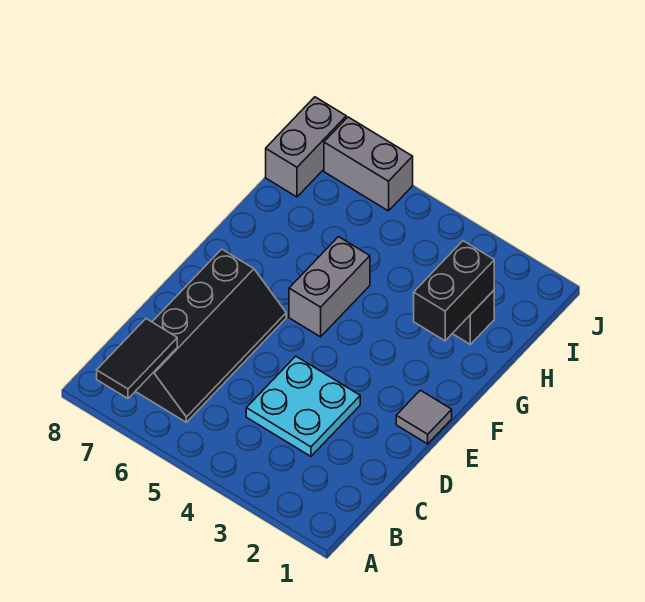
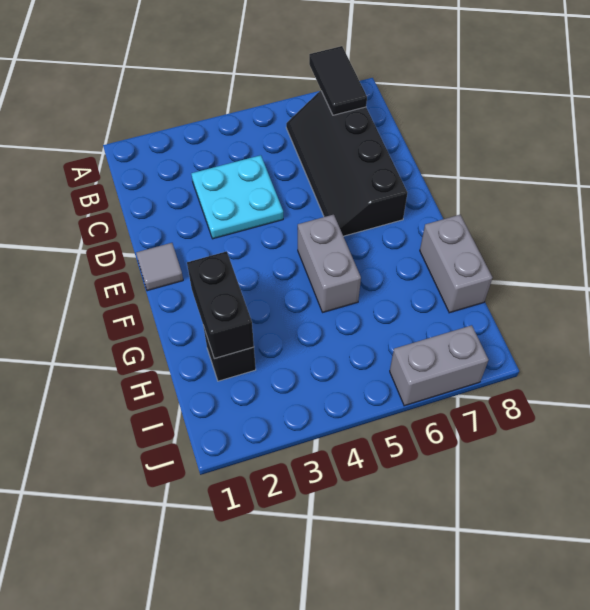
grey brick I8:J8 level 1 -> grey brick G8:H8 level 1

